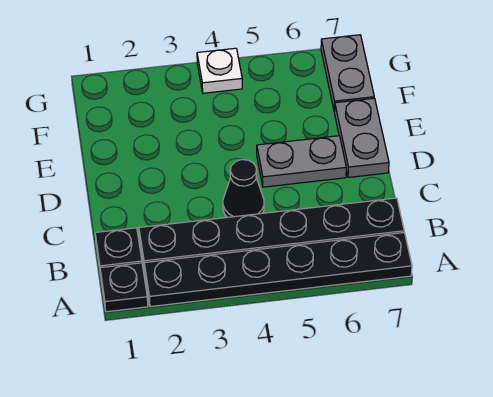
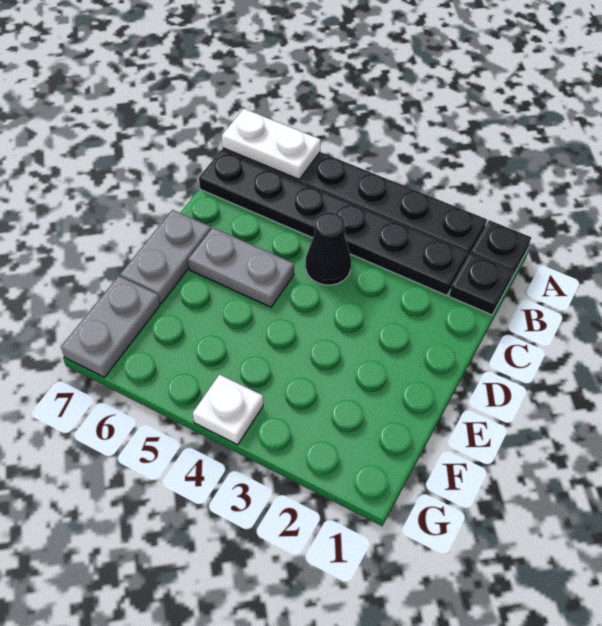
none -> white plate A6:A7 level 2

